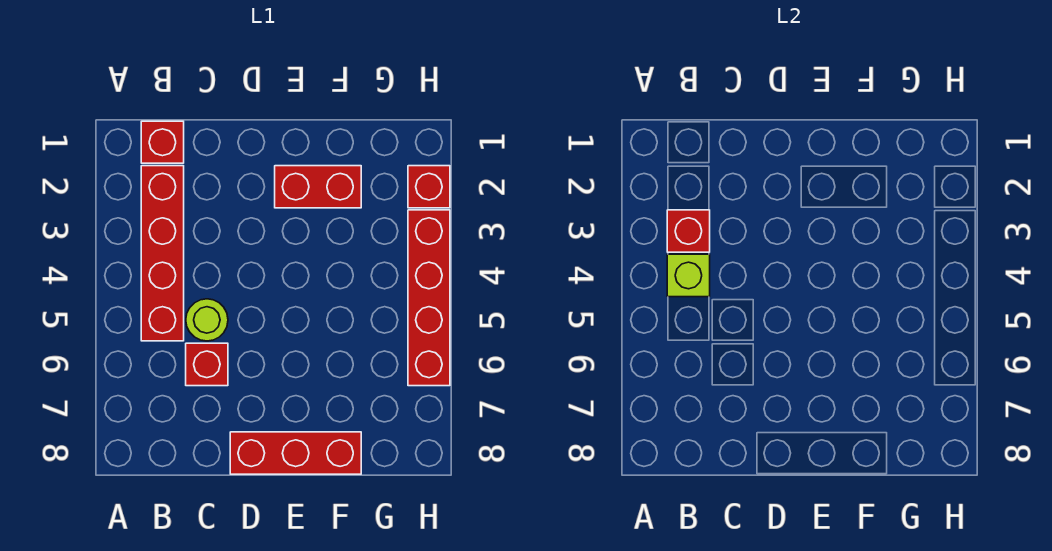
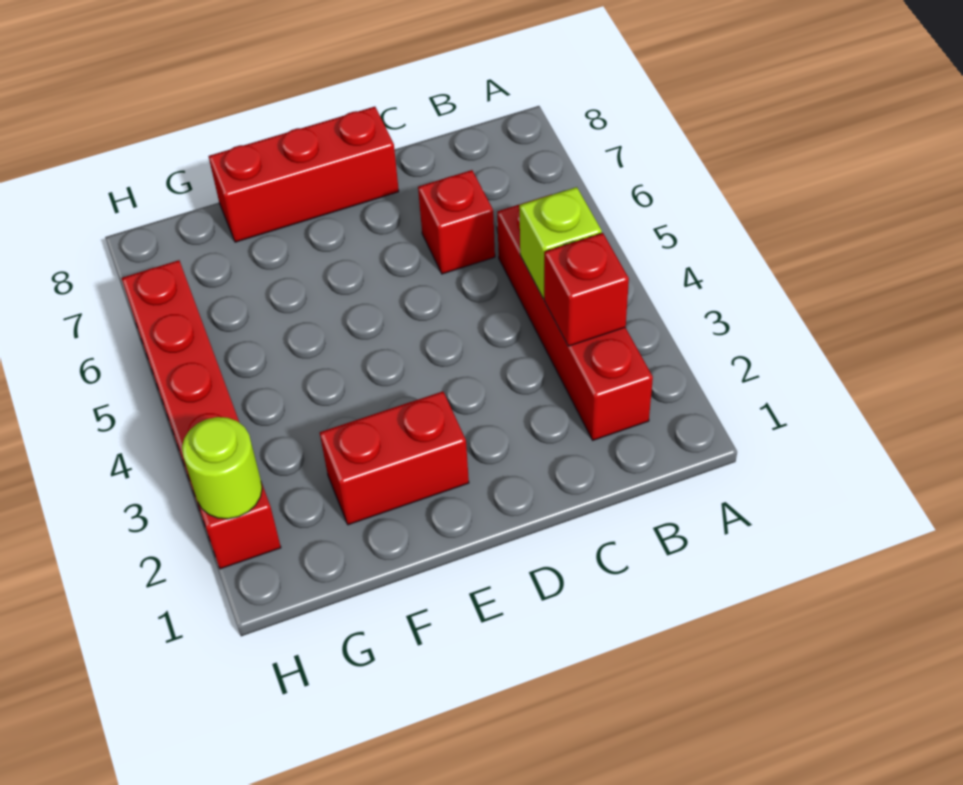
red brick B1 level 1 -> none
lime round brick C5 level 1 -> lime round brick H2 level 2

